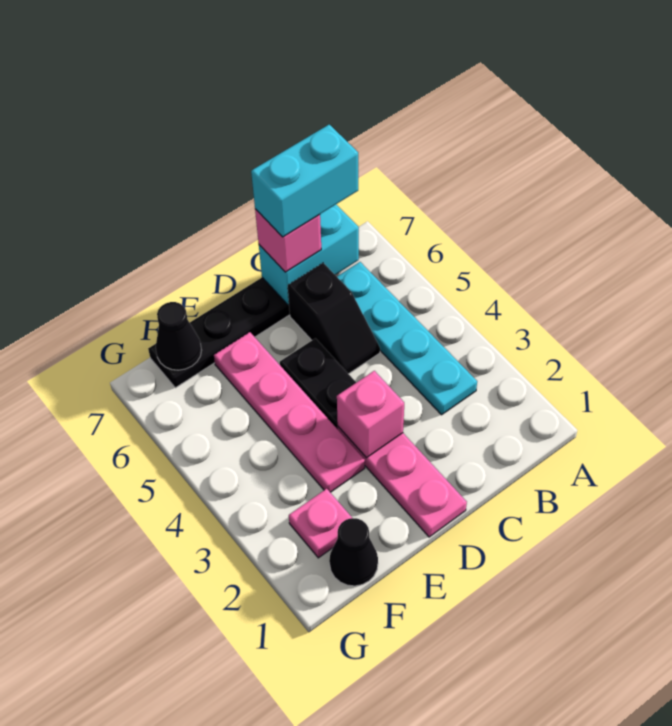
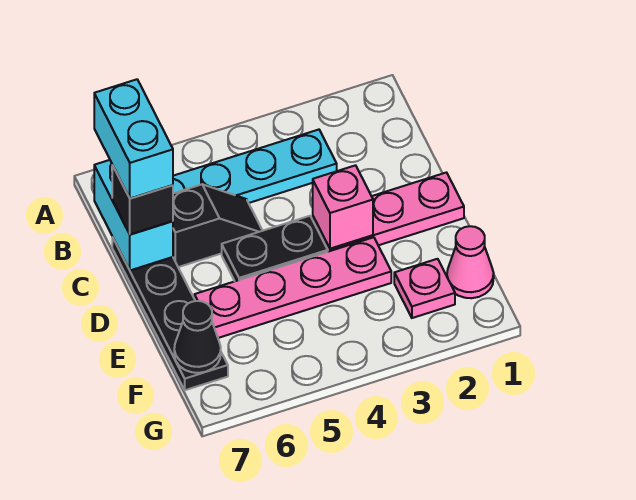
pink brick C7 level 3 -> black brick C7 level 3
black cone F1 level 1 -> pink cone F1 level 1

